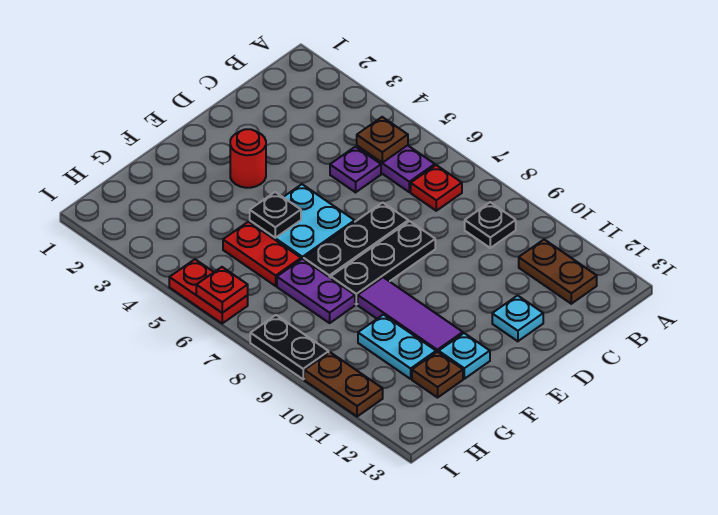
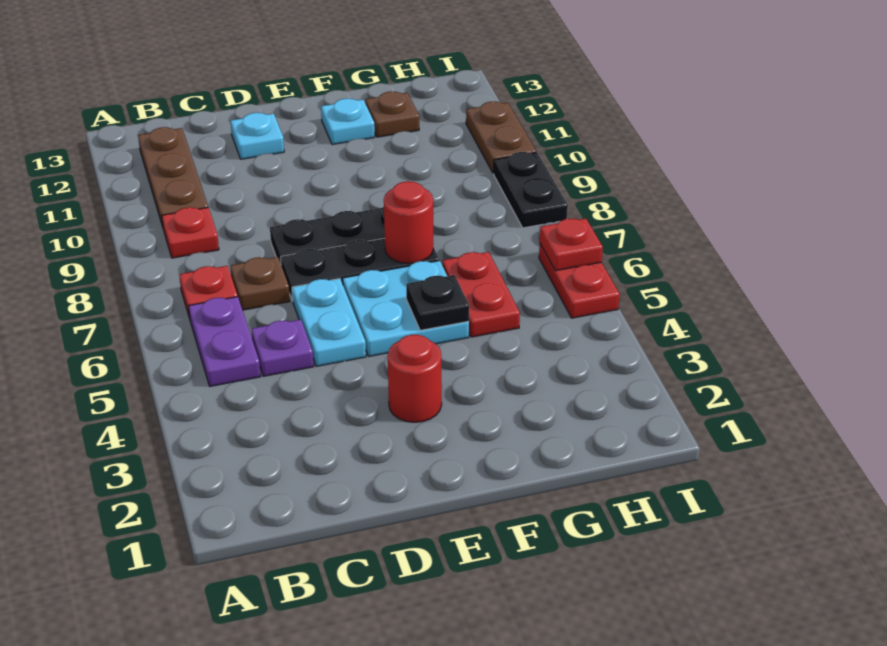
brown plate B5 level 2 -> brown plate C7 level 1
black plate B9 level 1 -> red plate B9 level 1
brown plate B11:B12 level 1 -> brown plate B10:B12 level 1
none -> red round brick F7 level 2
purple tile F9:F11 level 1 -> none
purple plate G7:G8 level 1 -> none
cyan plate G10:G11 level 1 -> cyan plate D5:D6 level 1

